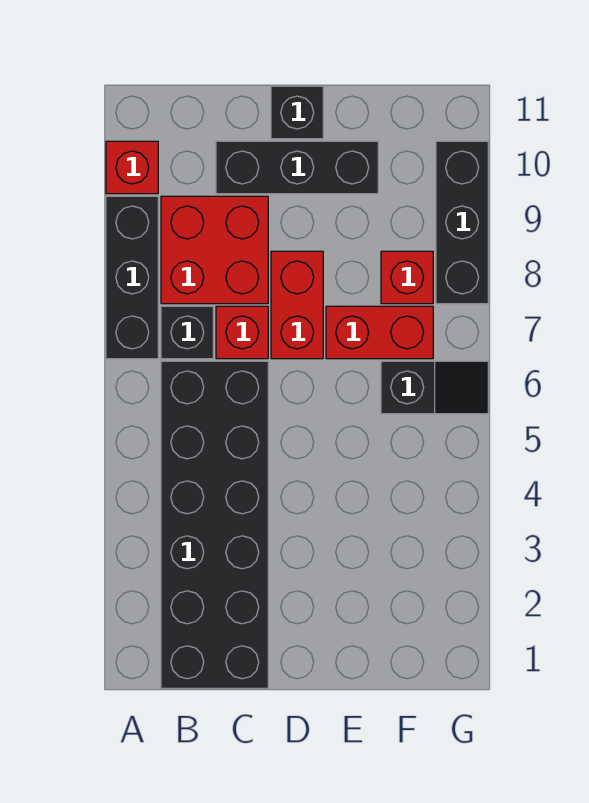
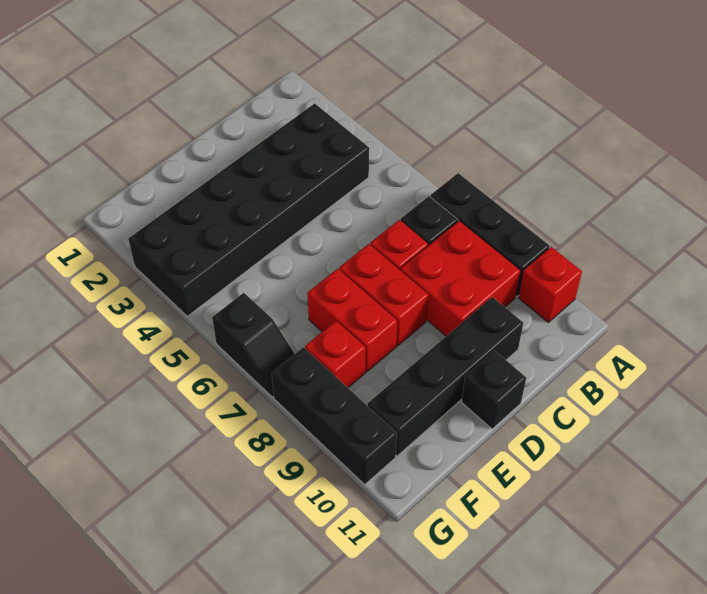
black brick B1:C6 level 1 -> black brick B3:G4 level 1
black brick C10:E10 level 1 -> black brick C10:F10 level 1
red brick E7:F7 level 1 -> red brick E7:E8 level 1
black slope F6:G6 level 1 top F -> black slope G6:G7 level 1 top 6

